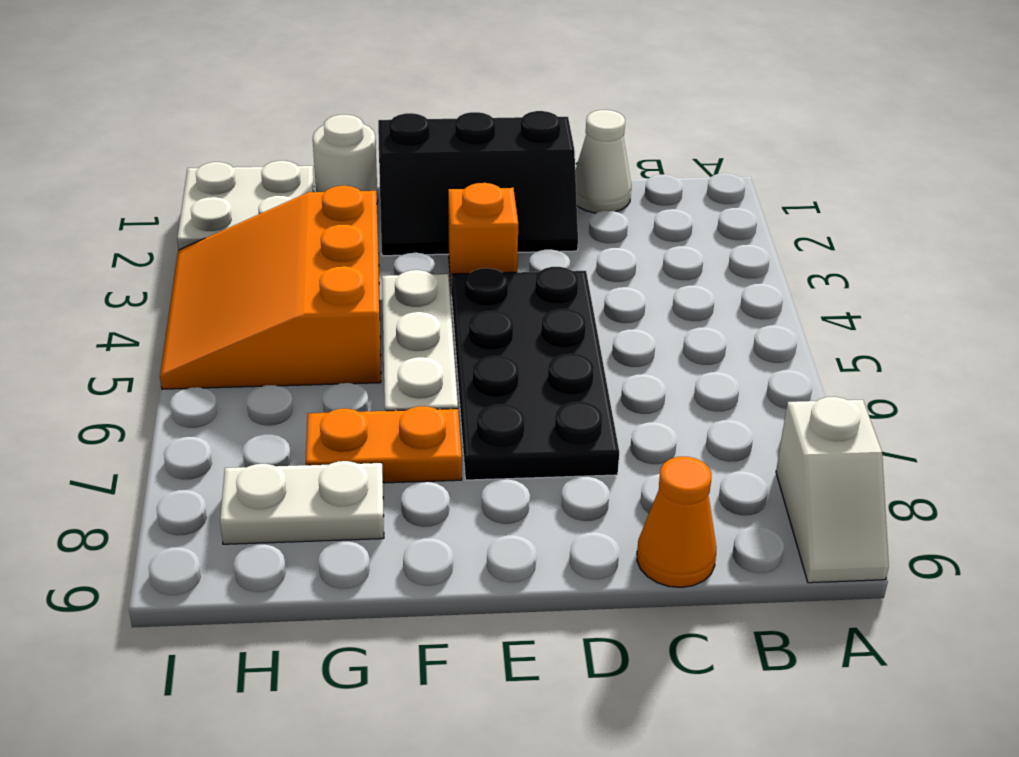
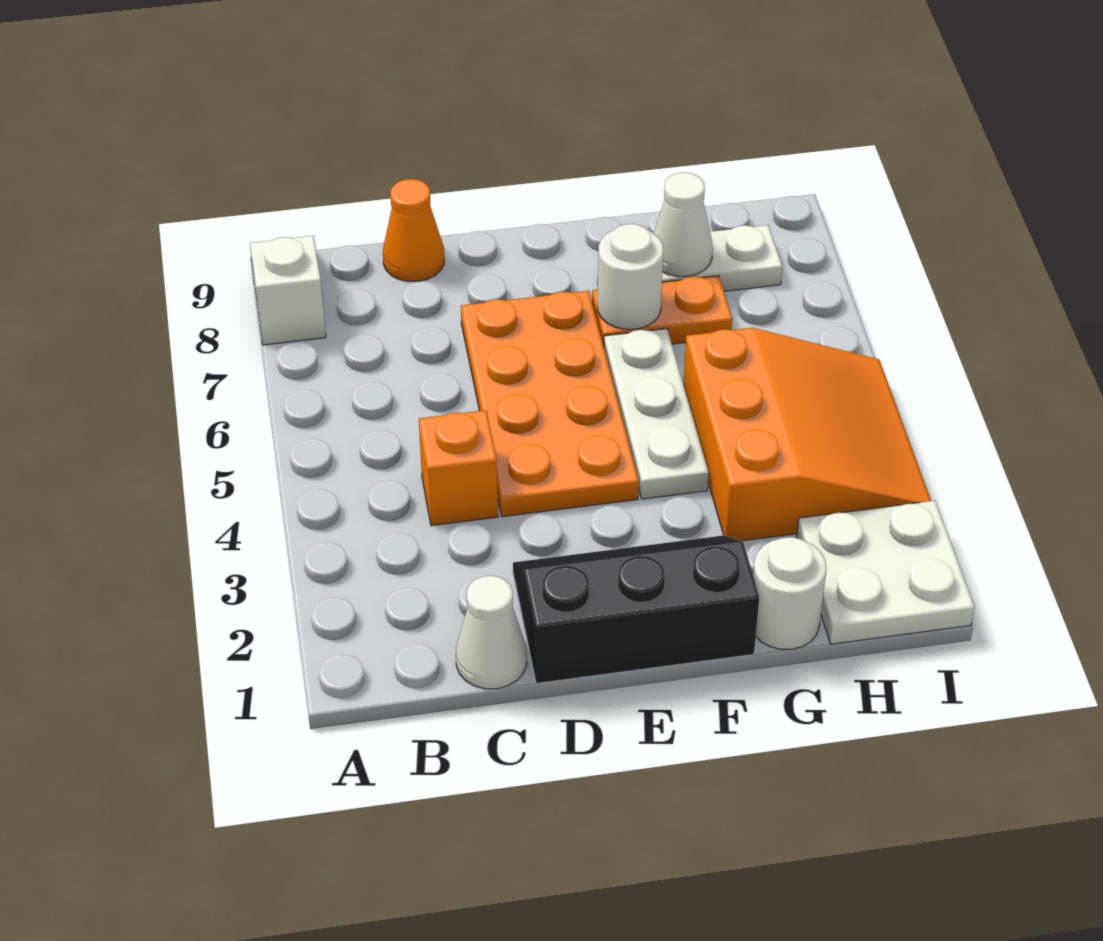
black plate D4:E7 level 1 -> orange plate D4:E7 level 1
orange brick E3 level 1 -> orange brick C4 level 1
none -> white round brick F7 level 2
none -> white cone G8 level 2

